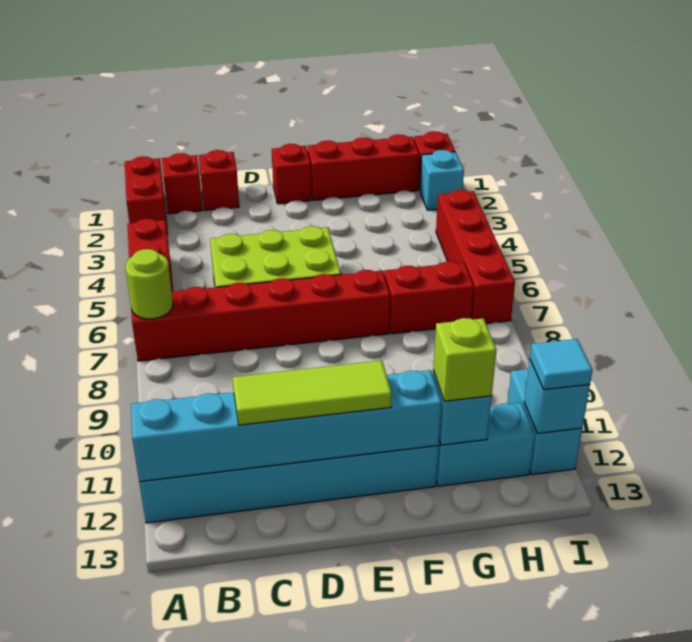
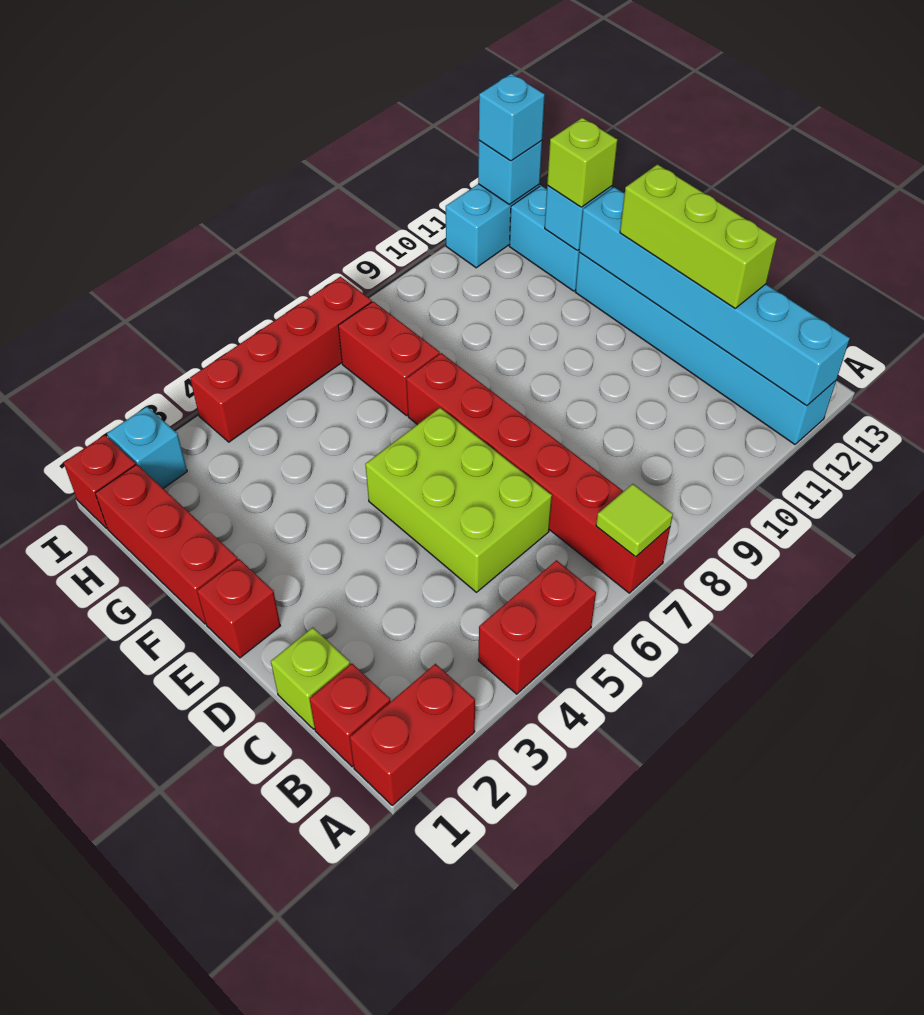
lime round brick A7 level 2 -> lime tile A7 level 2
red brick C1 level 1 -> lime brick C1 level 1
lime tile C12:E12 level 3 -> lime brick C12:E12 level 3
cyan tile I12 level 3 -> cyan brick I12 level 3

